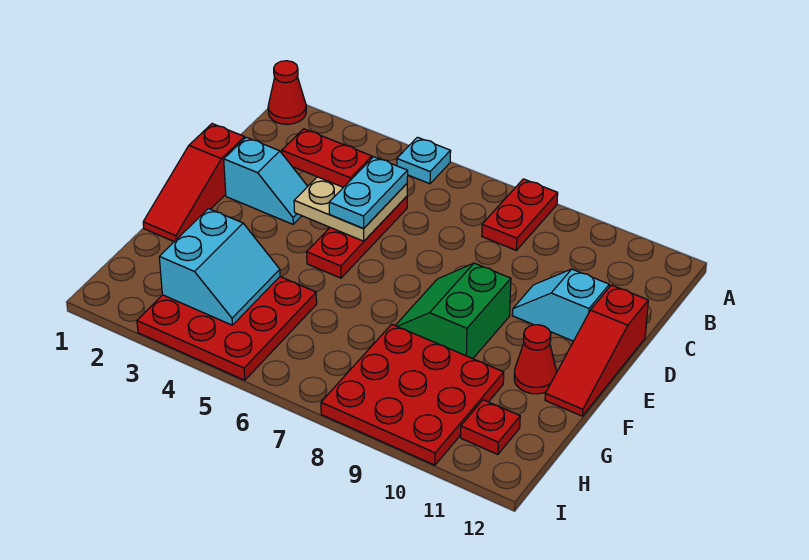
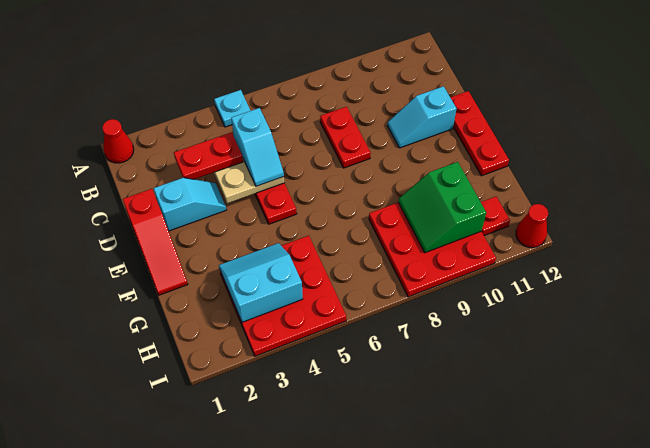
red plate A8:B8 level 1 -> red plate C8:D8 level 1
cyan plate C5:D5 level 3 -> cyan slope C5:D5 level 3 top C
red slope D12:F12 level 1 top D -> red plate D12:F12 level 1
green slope E8:F9 level 1 top 9 -> green slope G9:H10 level 2 top 10
red cone F11 level 1 -> red cone I12 level 1
cyan slope G3:H4 level 2 top 3 -> cyan slope G3:H4 level 2 top H

